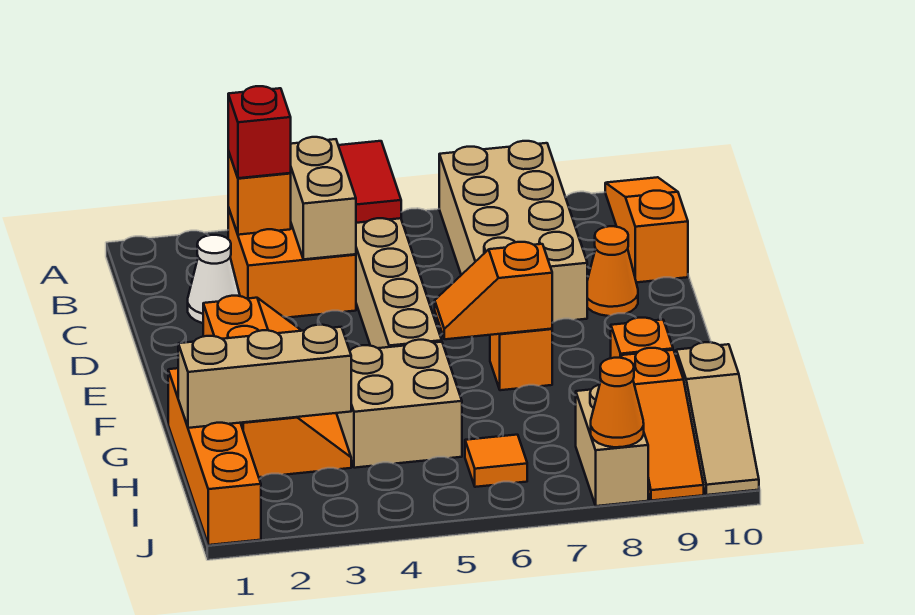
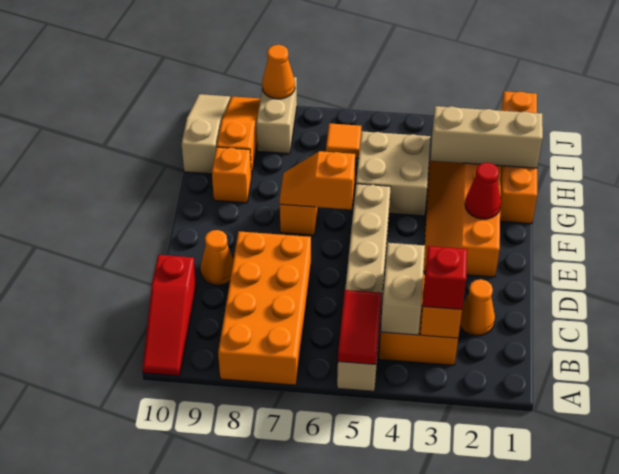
tan brick A7:D8 level 1 -> orange brick A7:D8 level 1
orange slope A10:C10 level 1 top C -> red slope A10:C10 level 1 top C
white cone C2 level 1 -> orange cone C2 level 1
none -> red cone F2 level 2
orange slope F6:F7 level 2 top 7 -> orange slope F6:F7 level 2 top 6

